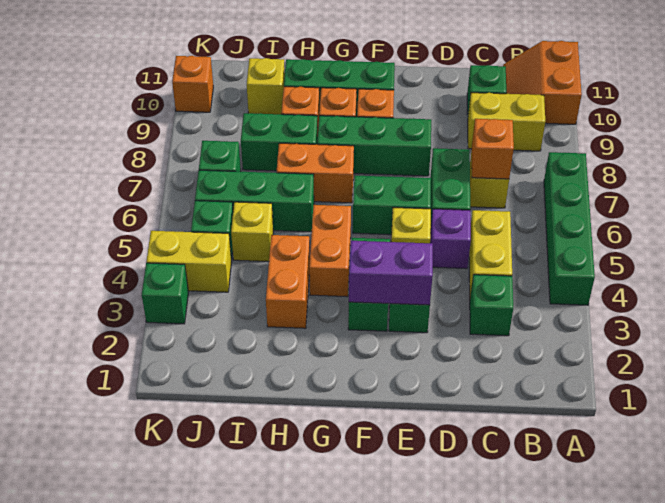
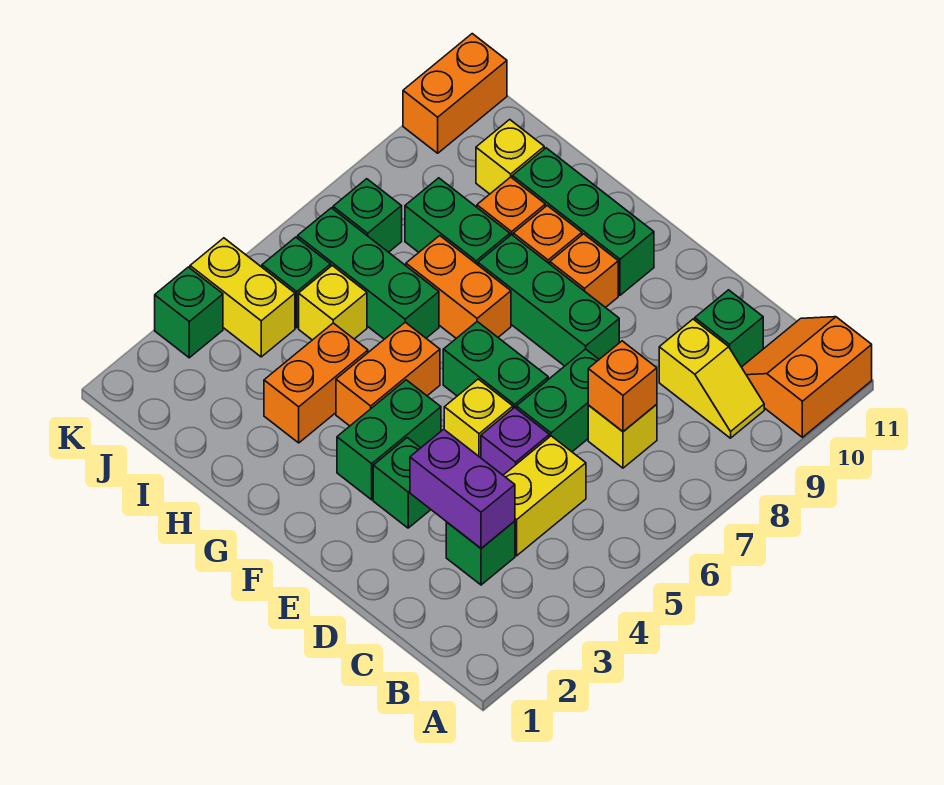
green brick A4:A7 level 1 -> none
yellow brick B9:C9 level 1 -> yellow slope B9:C9 level 1 top C
purple brick E3:F3 level 2 -> purple brick C3:D3 level 2
orange brick K10 level 1 -> orange brick K10:K11 level 1

